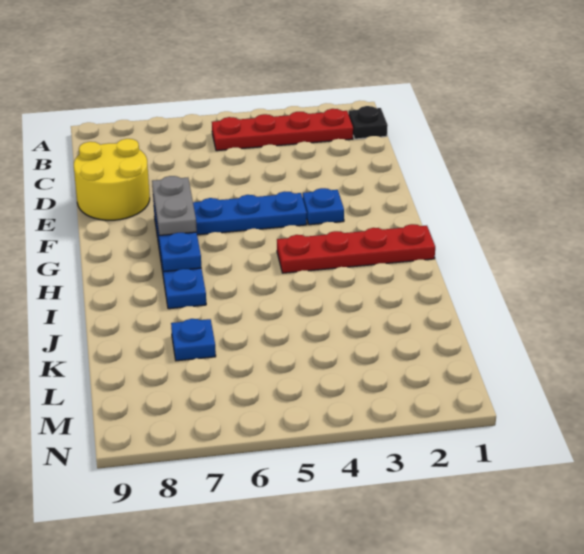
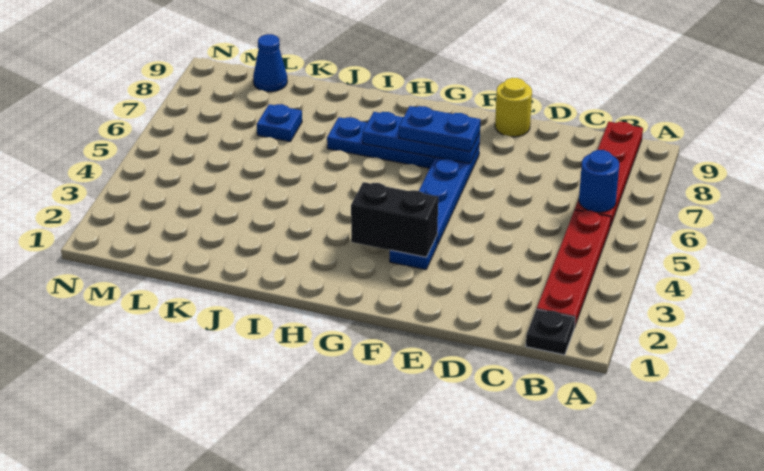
none -> blue round brick B6 level 2
yellow round brick D8:E9 level 1 -> yellow round brick E9 level 1
none -> black brick F3:G3 level 2
grey plate F7:G7 level 3 -> blue plate F7:G7 level 3
red plate H1:H4 level 1 -> red plate B6:B9 level 1
none -> blue cone L9 level 1

